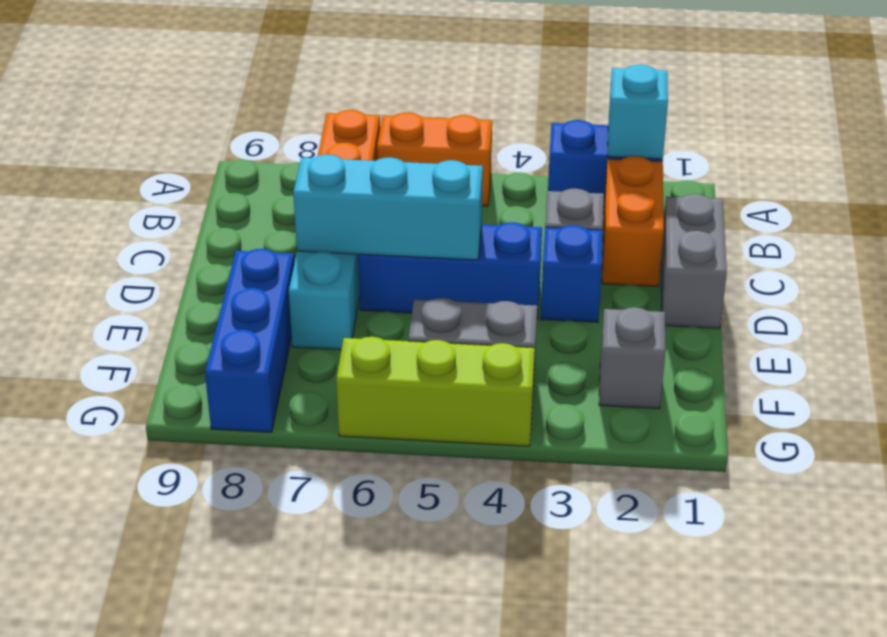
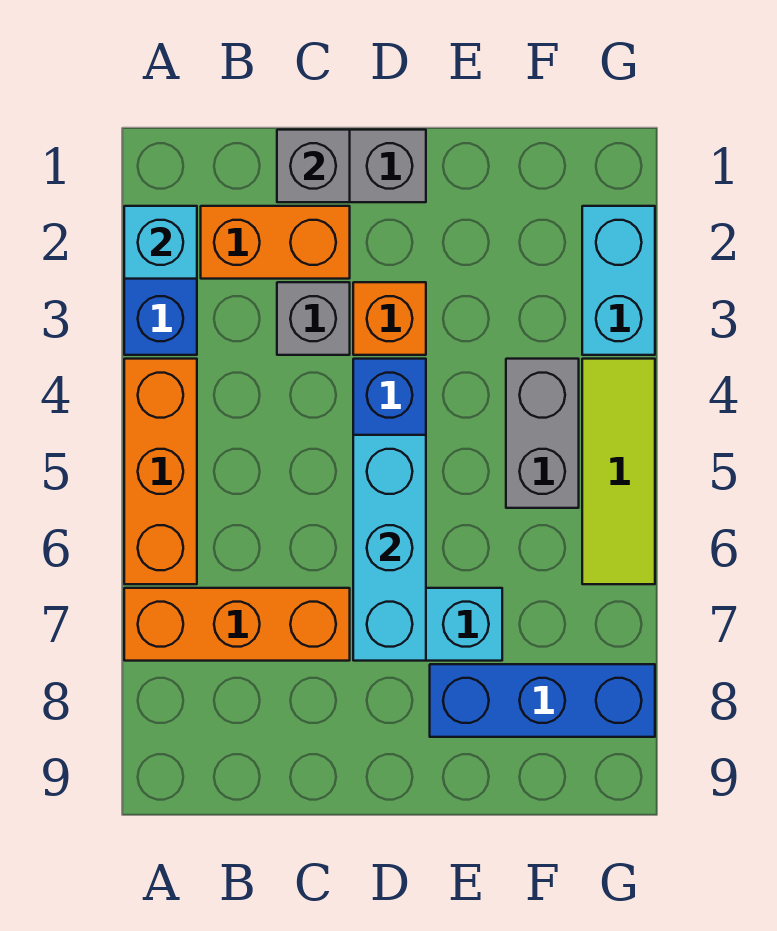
orange brick A5:A6 level 1 -> orange brick A4:A6 level 1
blue brick D3 level 1 -> orange brick D3 level 1
grey brick F2 level 1 -> grey brick C1 level 2
none -> cyan brick G2:G3 level 1
lime brick G4:G6 level 1 -> lime tile G4:G6 level 1

